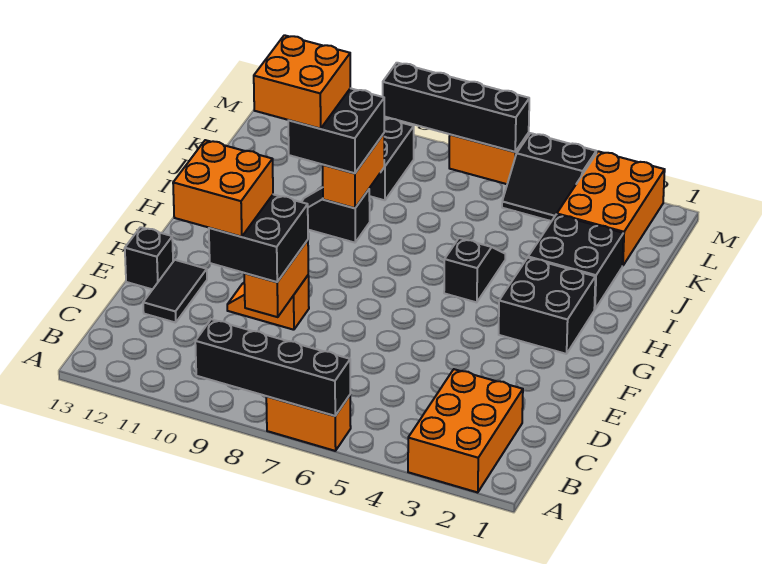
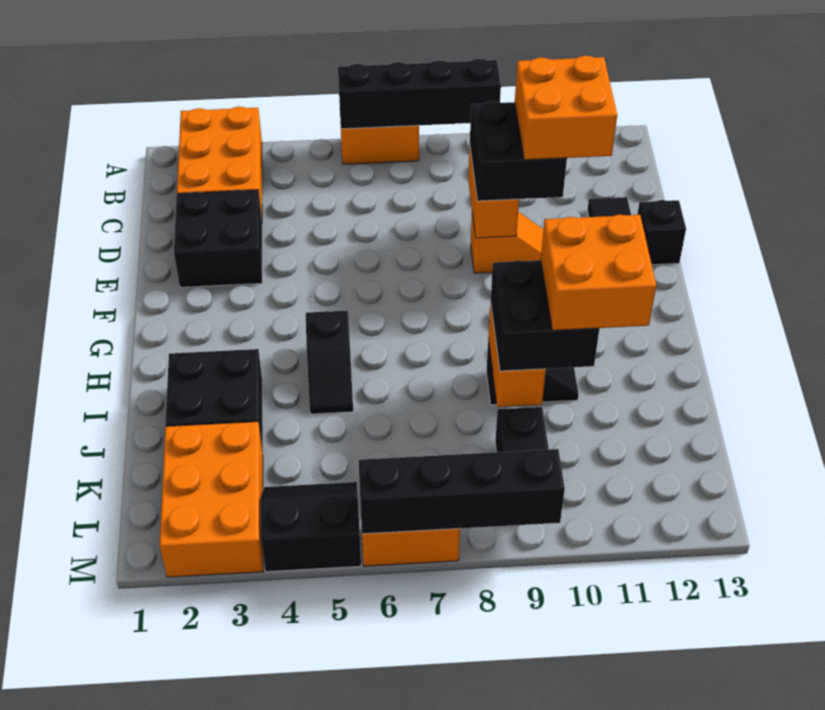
black brick G2:H3 level 1 -> black brick D2:E3 level 1

